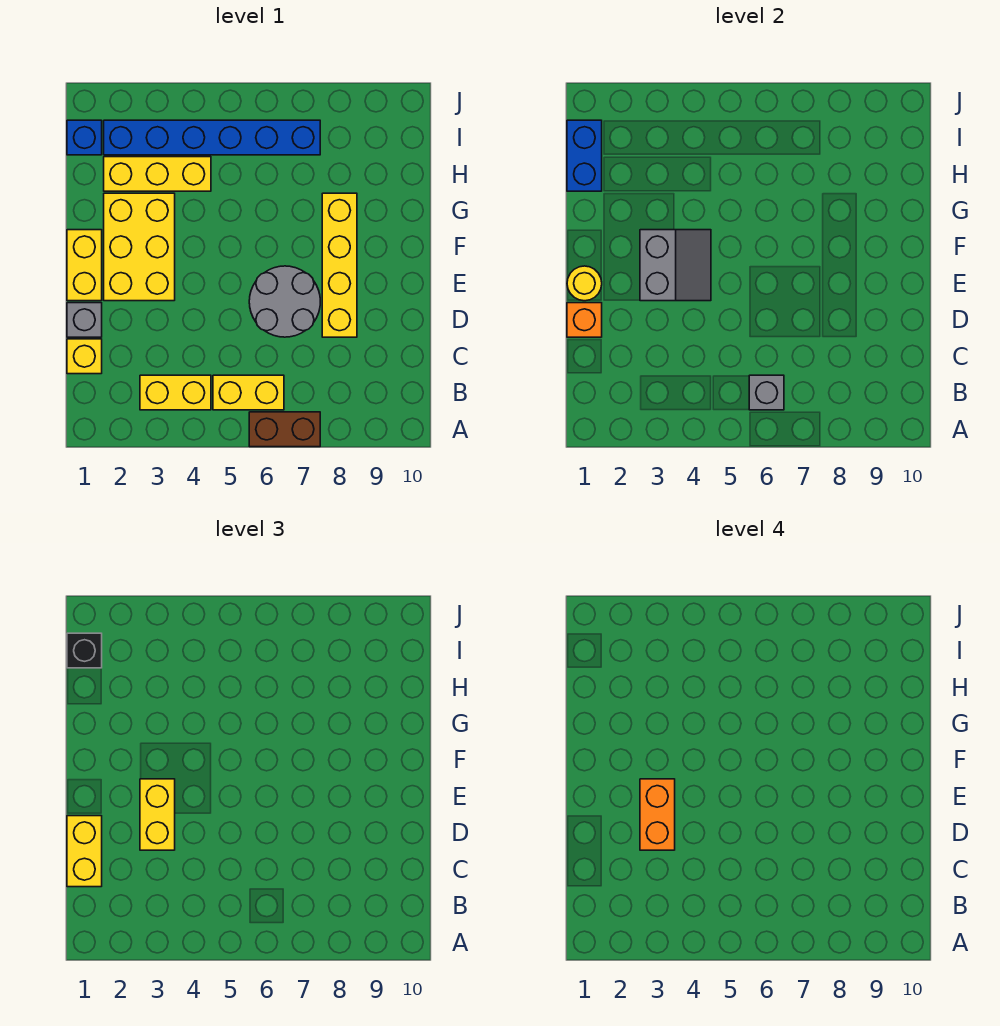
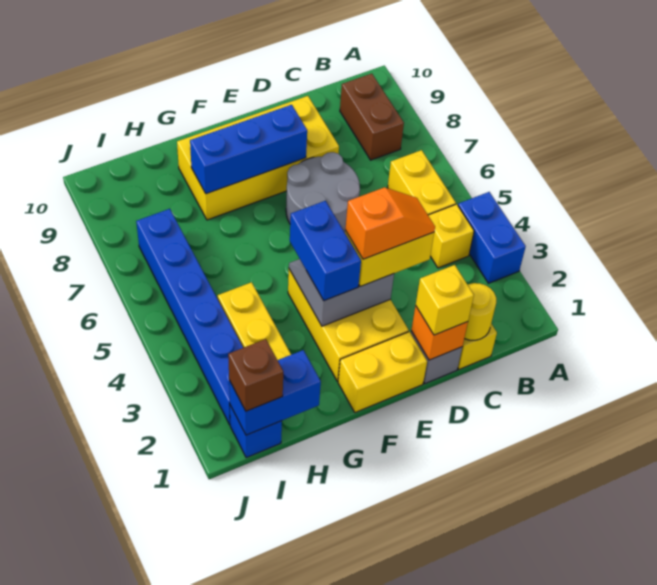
none -> blue brick A3:A4 level 1
brown brick A6:A7 level 1 -> brown brick B8:B9 level 1
yellow brick B3:B4 level 1 -> yellow brick B4 level 1
grey brick B6 level 2 -> none
yellow brick C1:D1 level 3 -> yellow brick D1 level 3
orange brick D3:E3 level 4 -> orange slope D3:E3 level 4 top E
yellow brick D8:G8 level 1 -> yellow brick D8:G9 level 1
yellow round brick E1 level 2 -> yellow round brick C1 level 2
yellow brick E2:G3 level 1 -> yellow brick E2:F4 level 1
none -> blue brick E8:G8 level 2
none -> blue brick F3:F4 level 3
black brick I1 level 3 -> brown brick I1 level 3

